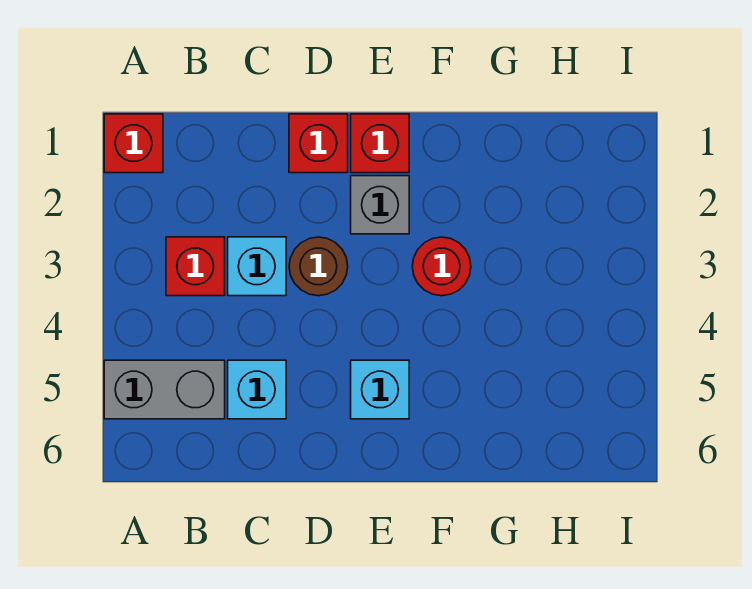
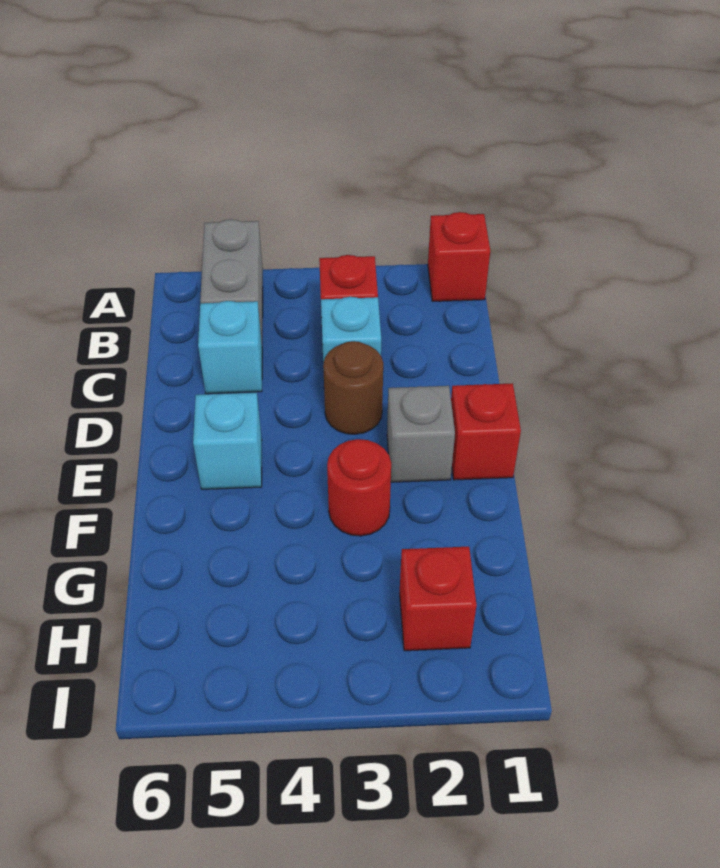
red brick D1 level 1 -> red brick H2 level 1

